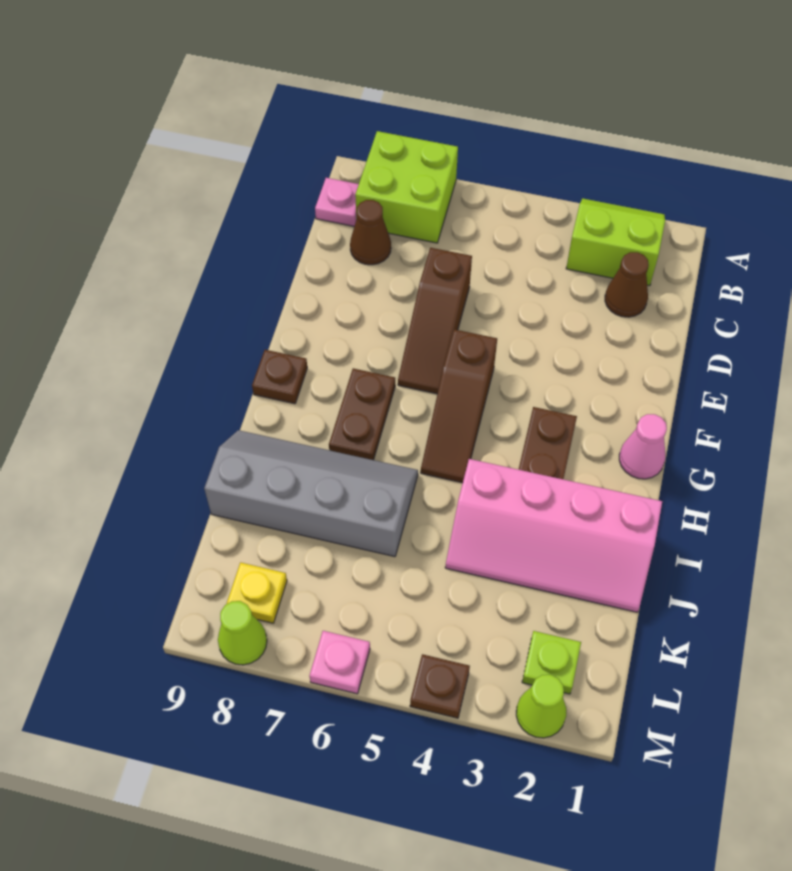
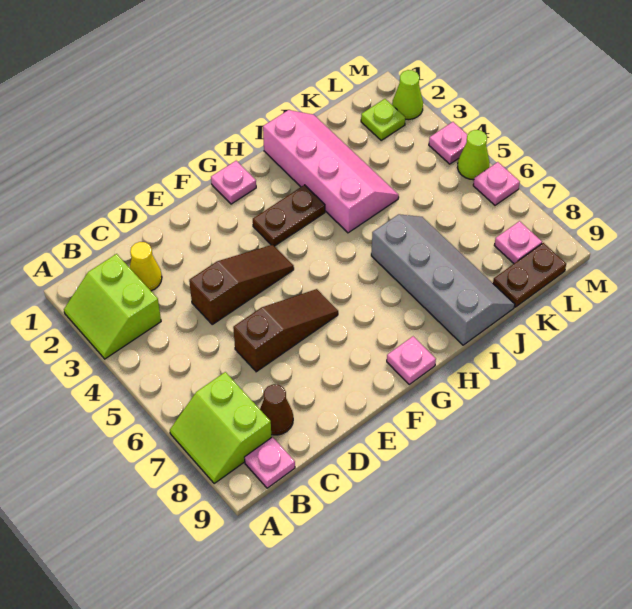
lime brick A7:B8 level 1 -> lime slope A7:B8 level 1 top B
brown cone C2 level 1 -> yellow cone C2 level 1
brown slope F5:H5 level 1 top F -> brown slope D4:F4 level 1 top D
pink cone G1 level 1 -> pink plate G1 level 1
brown plate G7:H7 level 1 -> brown plate K9:L9 level 1
brown plate G9 level 1 -> pink plate G9 level 1
grey slope I6:J9 level 1 top J -> grey slope I6:J9 level 1 top I
yellow plate L8 level 1 -> pink plate L8 level 1
brown plate M4 level 1 -> pink plate M4 level 1
lime cone M8 level 1 -> lime cone M5 level 1

